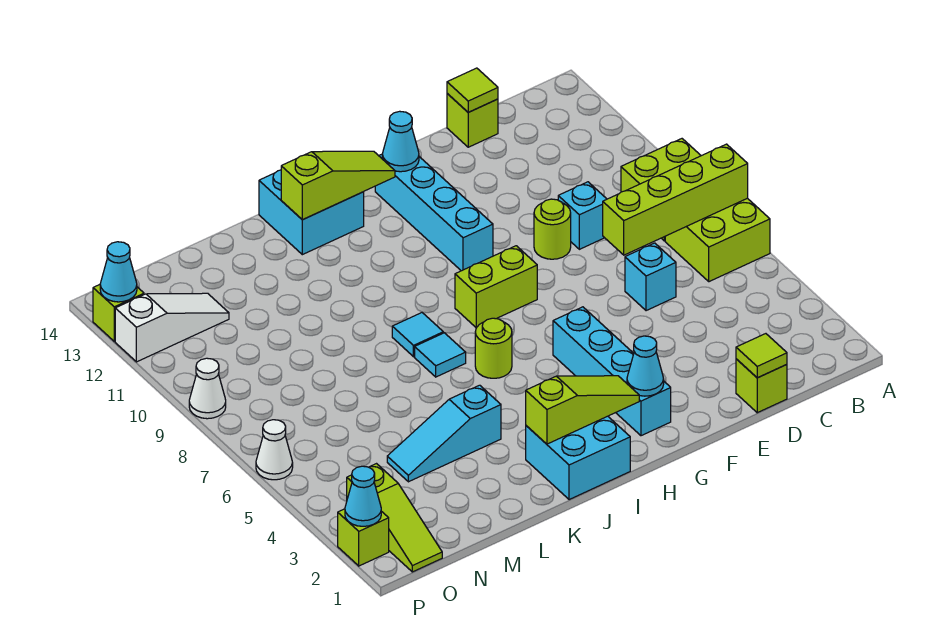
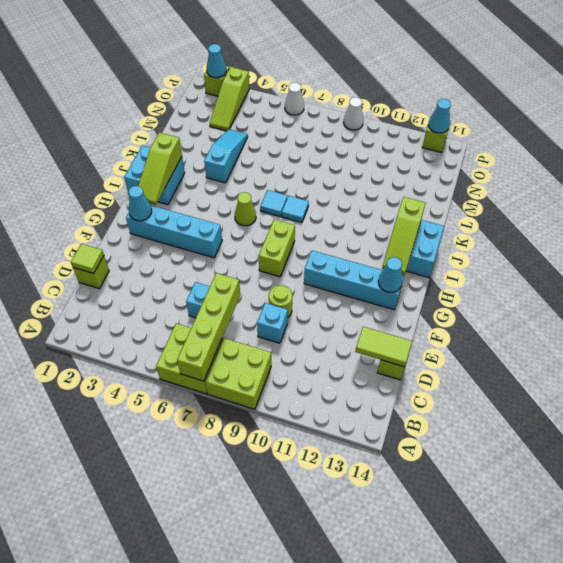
lime tile D14 level 2 -> lime tile D13:D14 level 2
lime round brick I6 level 1 -> lime cone I6 level 1
white slope N12:P12 level 1 top P -> none
lime slope O1:O3 level 1 top 3 -> lime slope N3:P3 level 1 top P

